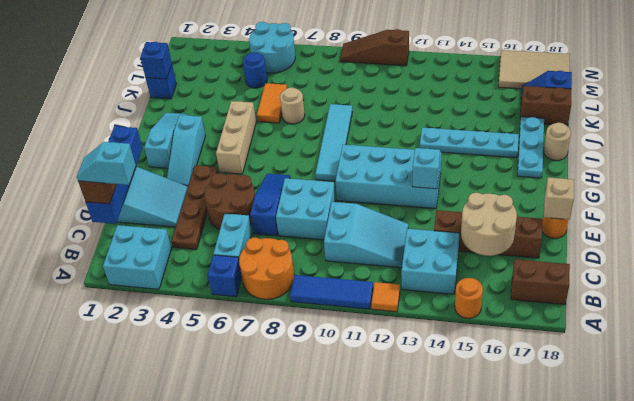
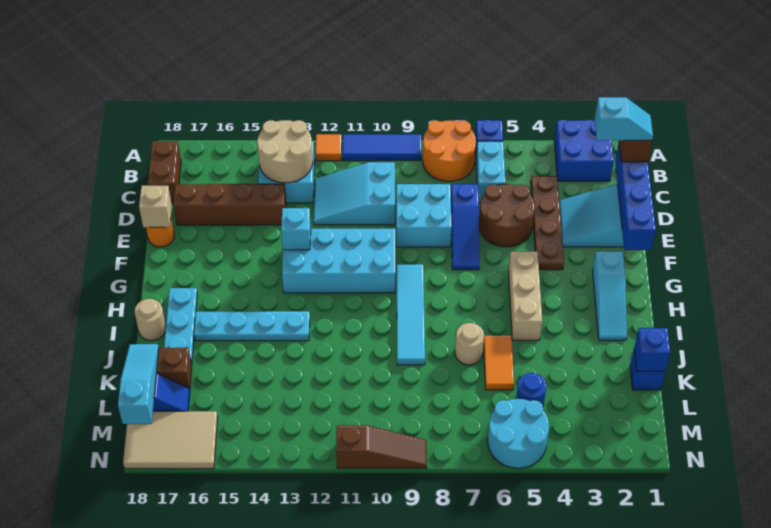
cyan brick A2:B3 level 1 -> blue brick A2:B3 level 1
orange round brick A15 level 1 -> none
brown brick B17:B18 level 1 -> brown brick B18:C18 level 1
tan round brick C15:D16 level 2 -> tan round brick B13:C14 level 2
cyan slope F3:H3 level 1 top H -> cyan slope K18:M18 level 2 top M

